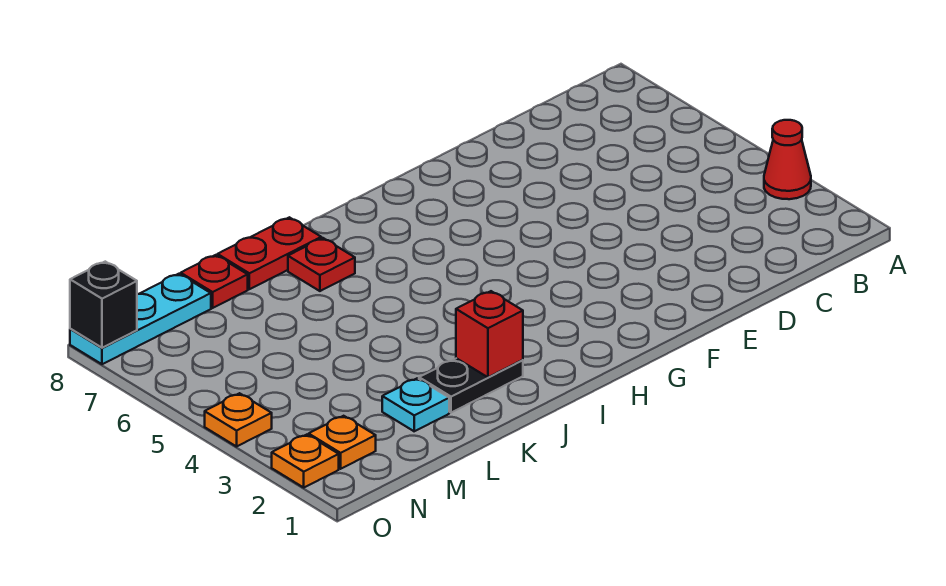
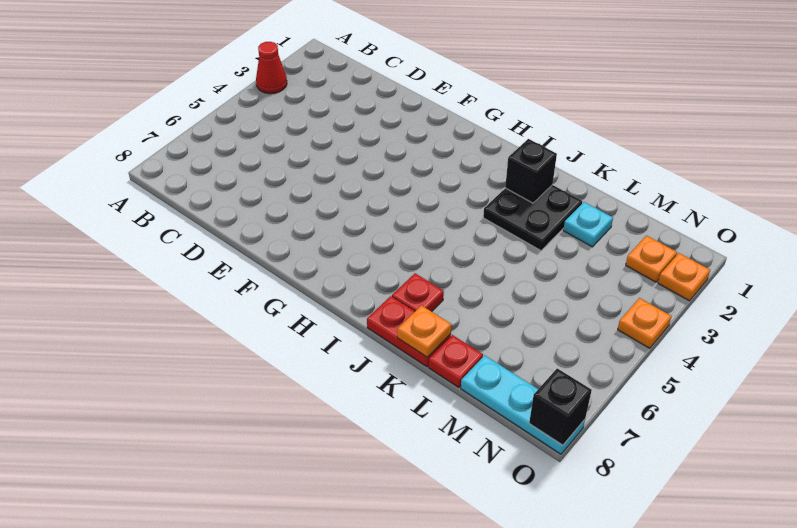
black plate J2:K2 level 1 -> black plate J2:K3 level 1
red brick J2 level 2 -> black brick J2 level 2
none -> orange plate K8 level 2

